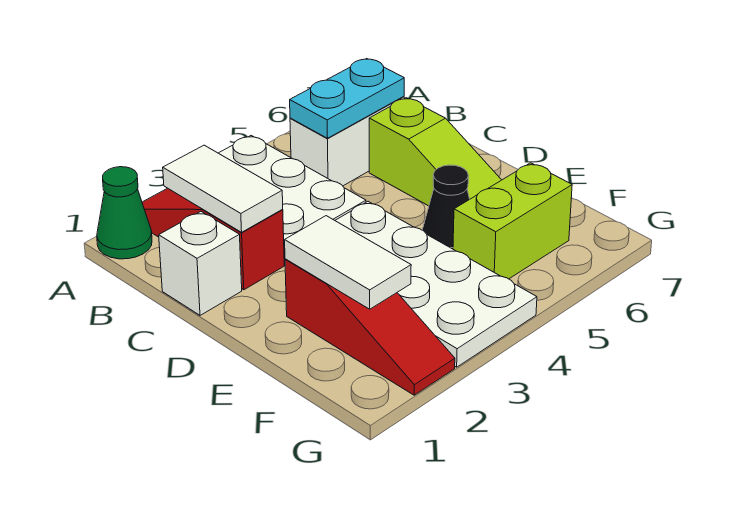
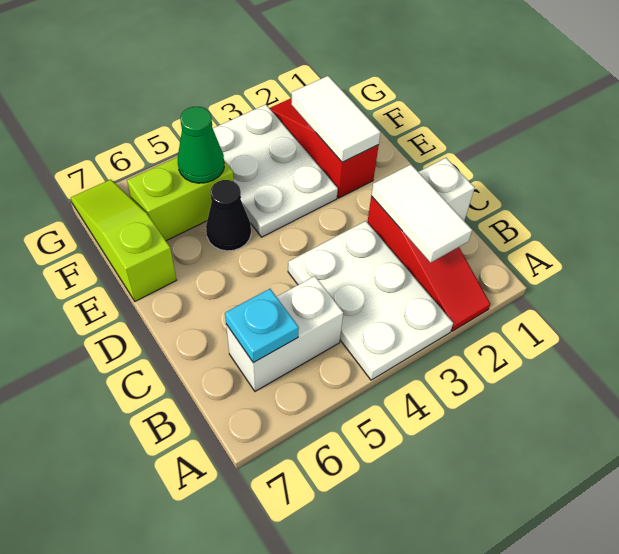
green cone A1 level 1 -> green cone F5 level 2
cyan plate B5:B6 level 2 -> cyan plate B6 level 2
lime slope C6:E6 level 1 top C -> lime slope E7:G7 level 1 top E
white plate D3:G4 level 1 -> white plate E3:G4 level 1

